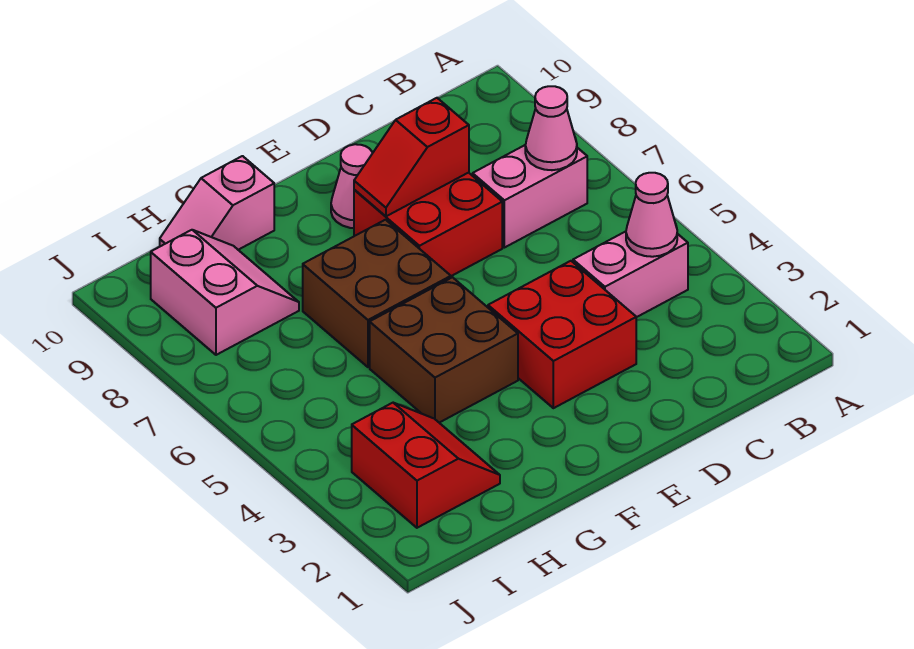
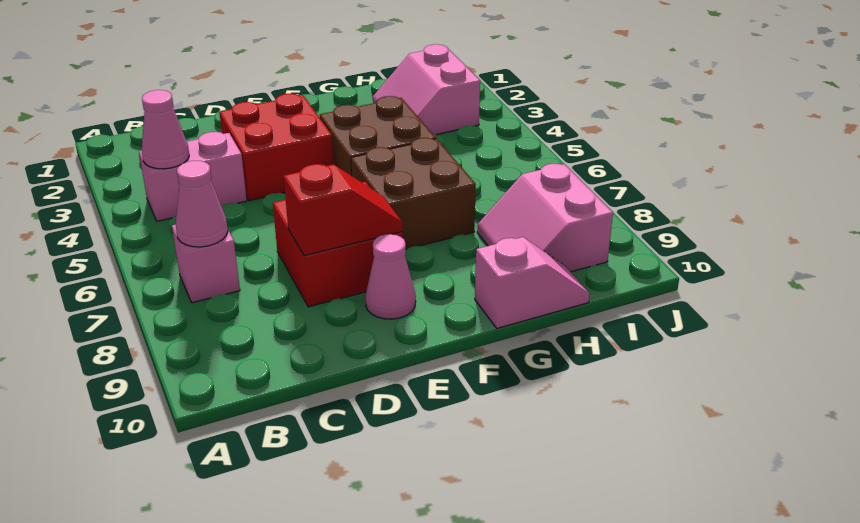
pink brick B7:C7 level 1 -> pink brick B7 level 1
red slope H2:I3 level 1 top I -> pink slope H2:I3 level 1 top I

